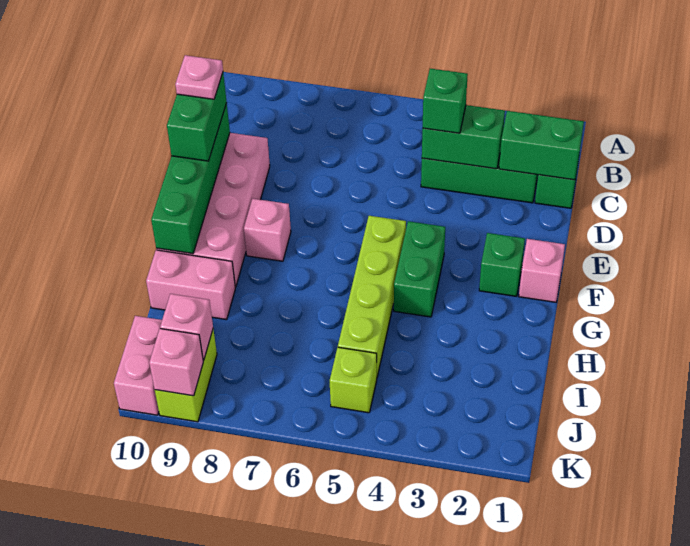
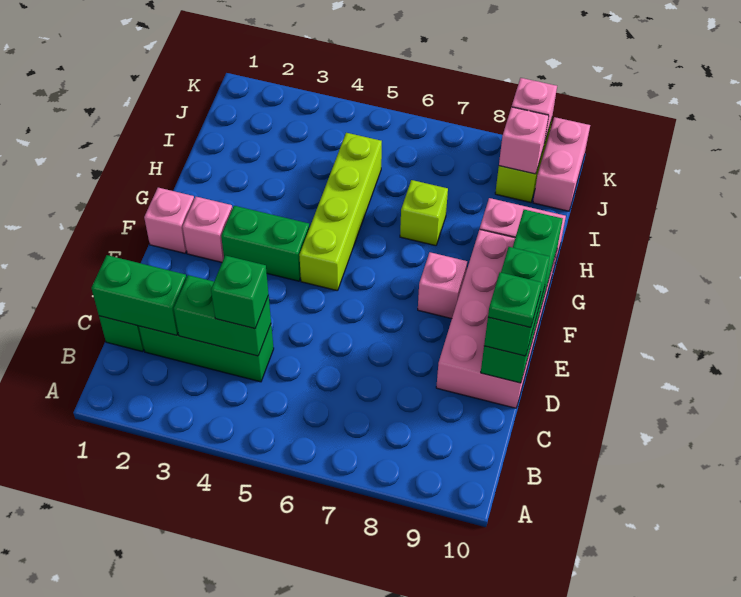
pink plate D10 level 4 -> green plate D10 level 4
green brick F2 level 1 -> pink brick F2 level 1
green brick F4:G4 level 1 -> green brick F3:F4 level 1
lime brick J5 level 1 -> lime brick H7 level 1

